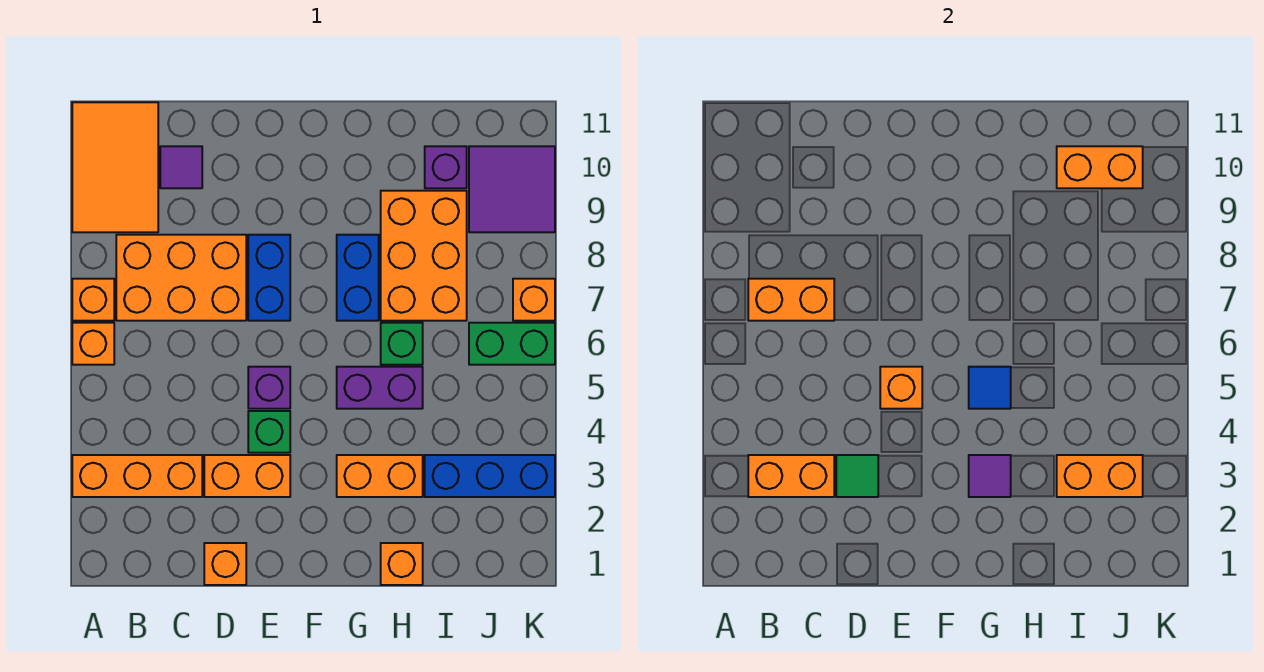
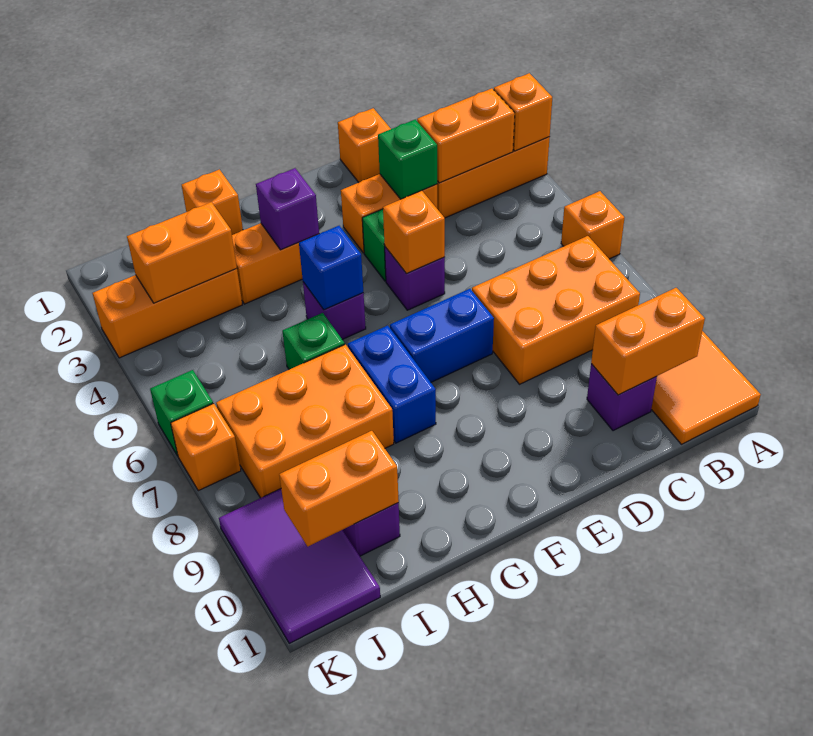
orange brick A7 level 1 -> orange brick A3 level 2
orange brick B7:C7 level 2 -> orange brick B10:C10 level 2
purple tile C10 level 1 -> purple brick C10 level 1
green tile D3 level 2 -> green brick D3 level 2
blue brick E7:E8 level 1 -> blue brick E7:F7 level 1
purple tile G3 level 2 -> purple brick G3 level 2
purple brick G5:H5 level 1 -> purple brick G5 level 1
blue tile G5 level 2 -> blue brick G5 level 2
orange brick H7:I9 level 1 -> orange brick H7:J8 level 1
blue brick I3:K3 level 1 -> orange brick I3:K3 level 1
green brick J6:K6 level 1 -> green brick K6 level 1
purple tile J9:K10 level 1 -> purple tile J9:K11 level 1

